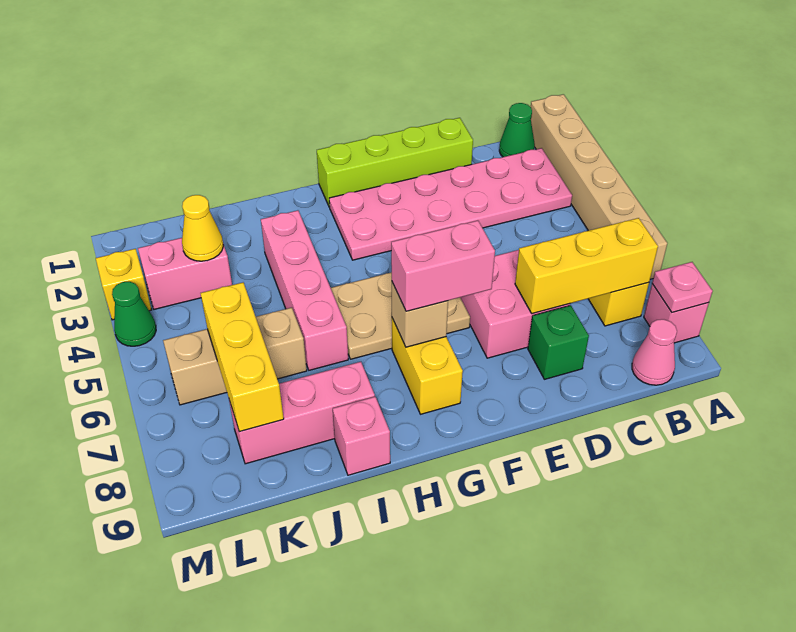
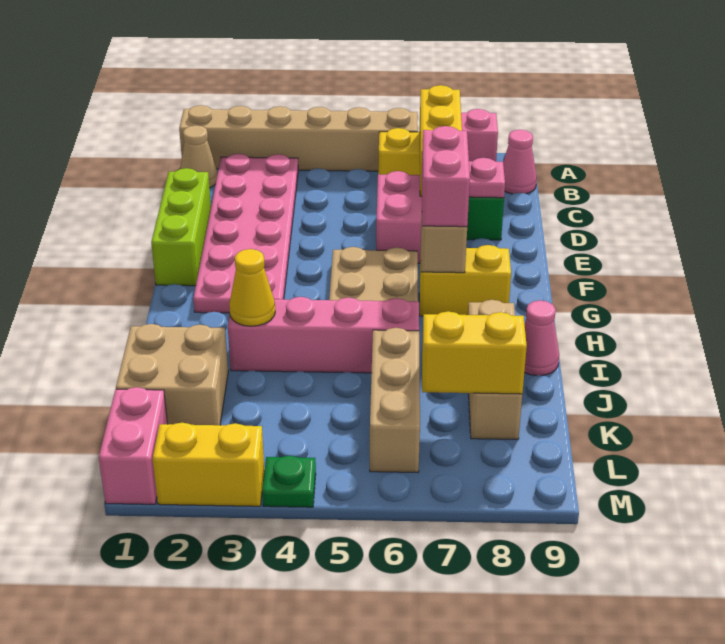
pink plate A8 level 2 -> pink plate D8 level 2
green cone B1 level 1 -> tan cone B1 level 1
lime brick D1:G1 level 1 -> lime brick D1:F1 level 1
pink brick I8:K8 level 1 -> tan brick I8:K8 level 1
pink brick I9 level 1 -> pink cone I9 level 1
none -> tan brick J1:K2 level 1
pink brick K3:L3 level 1 -> pink brick L1:M1 level 1
yellow cone K3 level 2 -> yellow cone I3 level 2
yellow brick K6:K8 level 2 -> yellow brick K7:K8 level 2
yellow brick M3 level 1 -> yellow brick M2:M3 level 1
green cone M4 level 1 -> green plate M4 level 1

